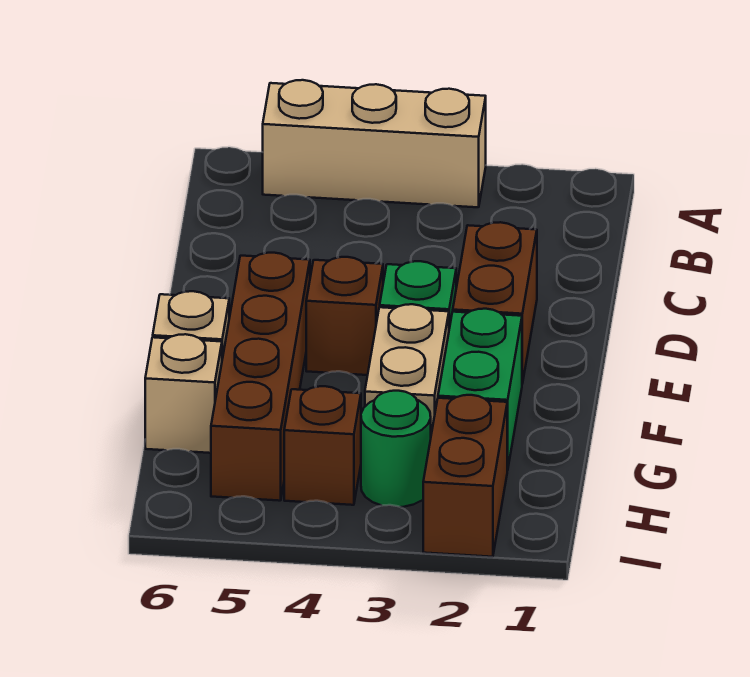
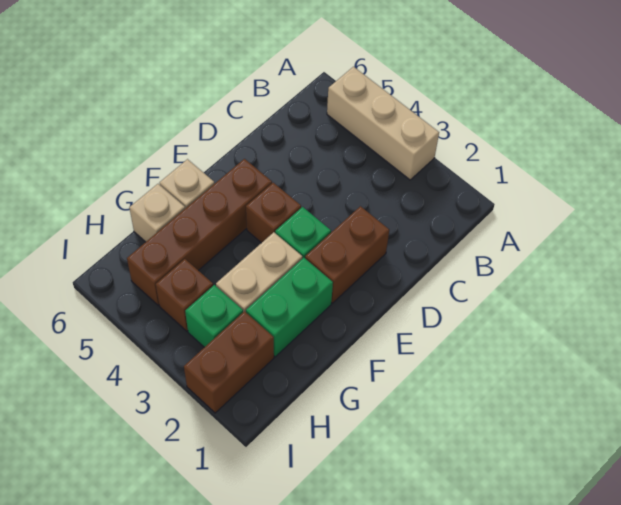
green round brick H3 level 1 -> green brick H3 level 1

